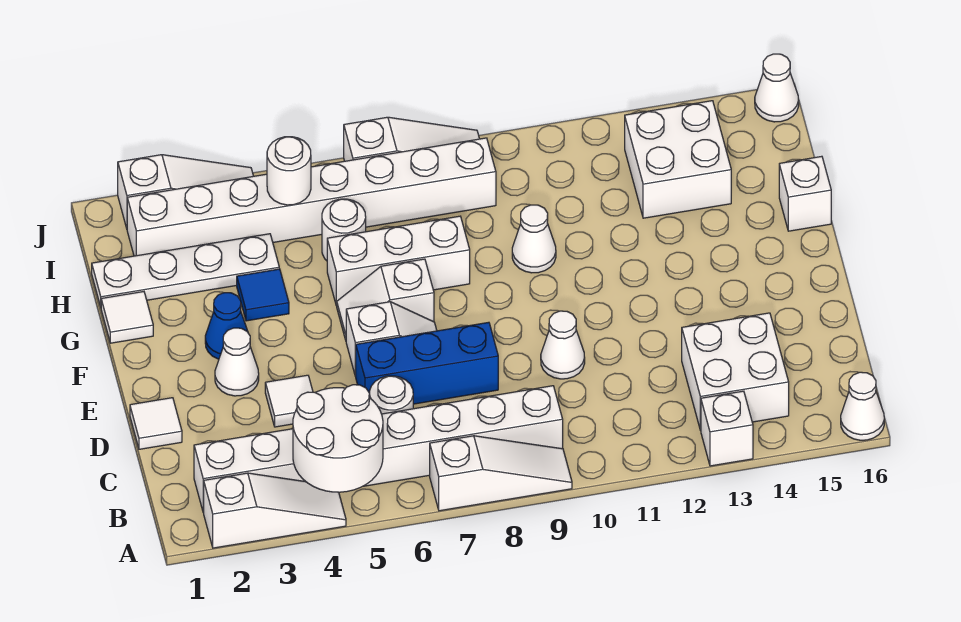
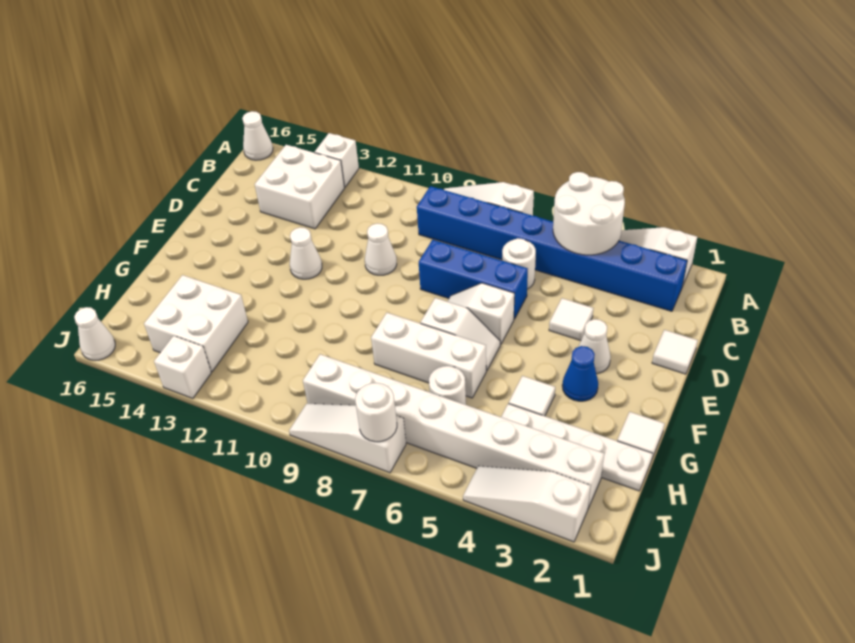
white brick B2:B9 level 1 -> blue brick B2:B9 level 1
blue tile G4 level 1 -> white tile G4 level 1
white cone G10 level 1 -> white cone E12 level 1
white brick G16 level 1 -> white brick J13 level 1
white round brick I5 level 2 -> white round brick J7 level 2

